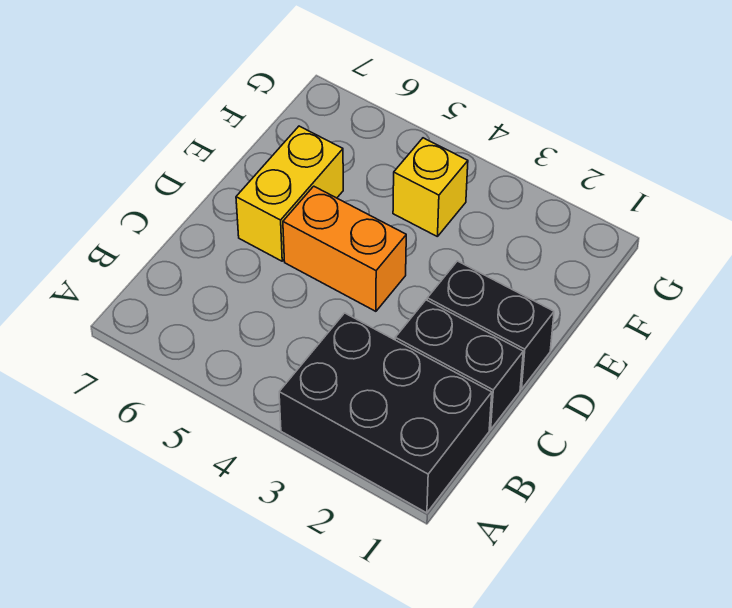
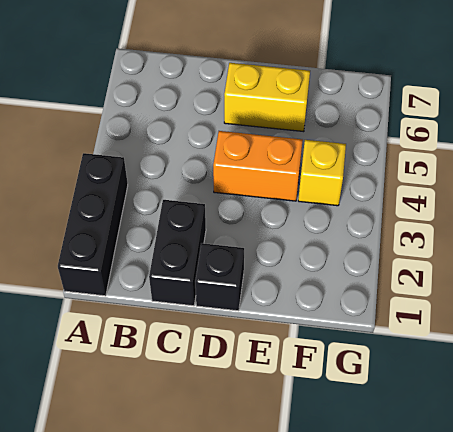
black brick A1:B3 level 1 -> black brick A1:A3 level 1
black brick D1:D2 level 1 -> black brick D1 level 1
orange brick D4:D5 level 1 -> orange brick D4:E4 level 1

